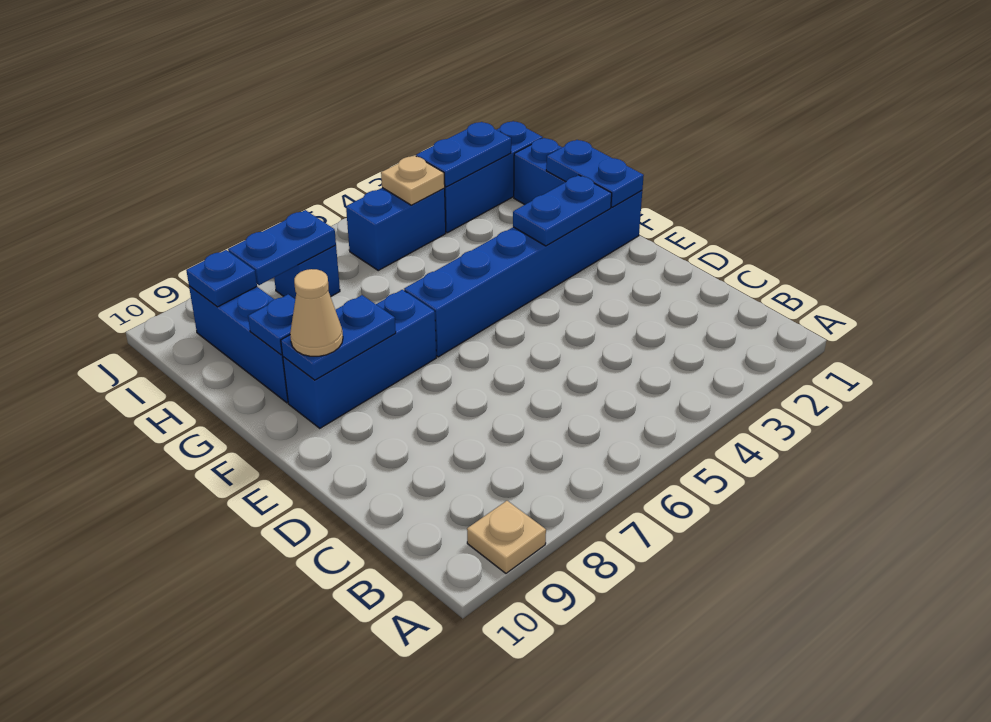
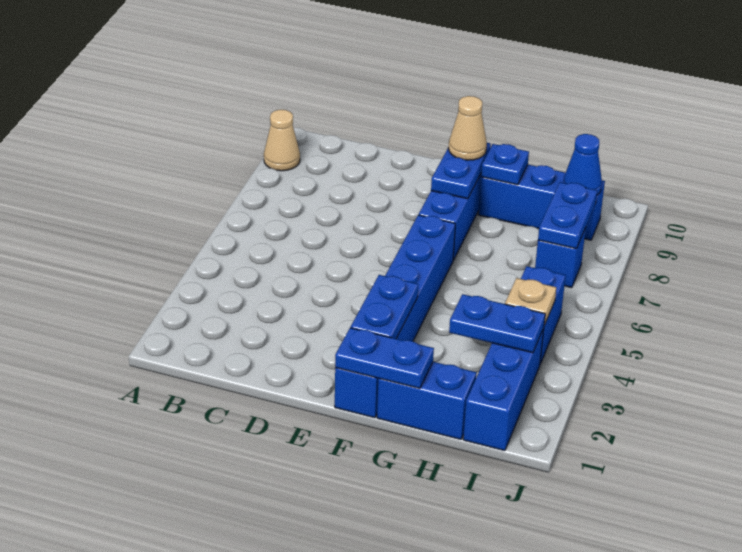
tan plate A9 level 1 -> tan cone A9 level 1
blue plate I2:I3 level 2 -> blue plate H3:I3 level 2
blue plate I9 level 2 -> blue cone I9 level 2

